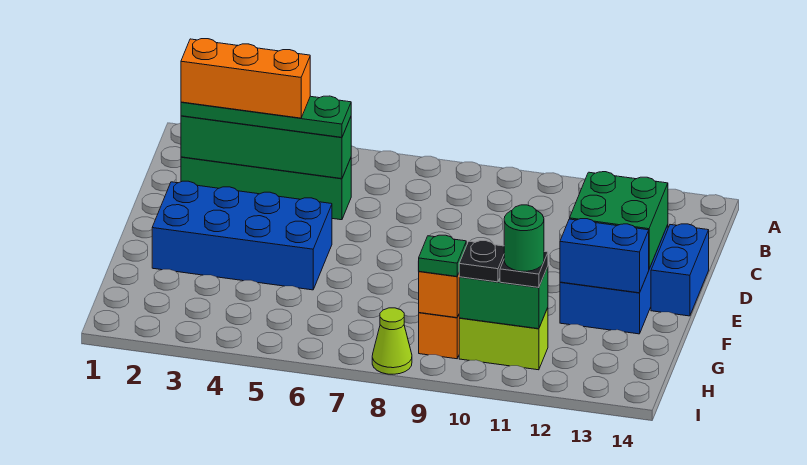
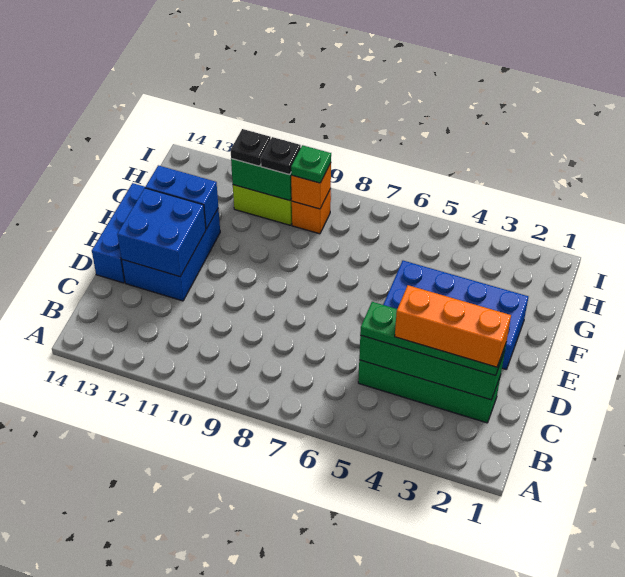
green brick D12:E13 level 2 -> blue brick D12:E13 level 2
blue brick D14:E14 level 1 -> blue brick D14:F14 level 1
green round brick H11 level 4 -> none
lime cone I8 level 1 -> none

